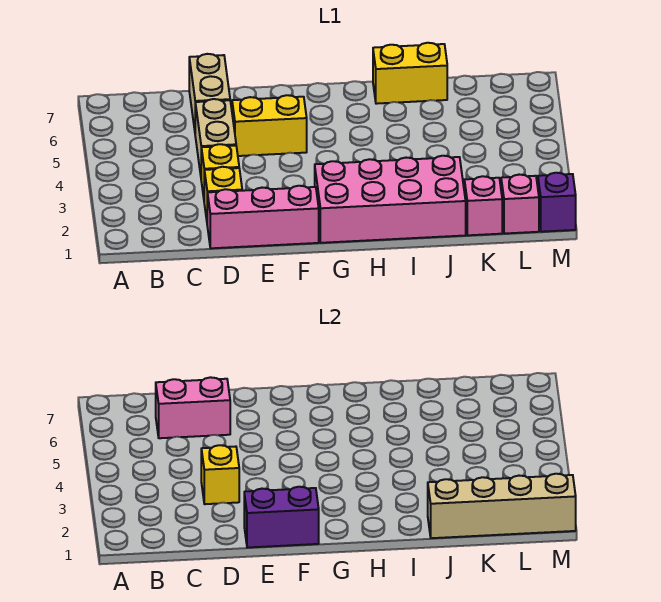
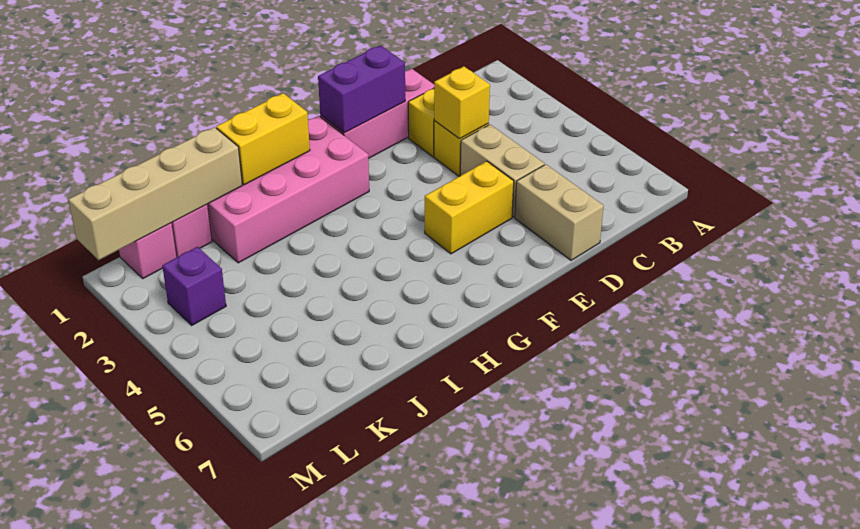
pink brick C6:D6 level 2 -> none
yellow brick I7:J7 level 1 -> yellow brick H1:I1 level 2
purple brick M1 level 1 -> purple brick L3 level 1

